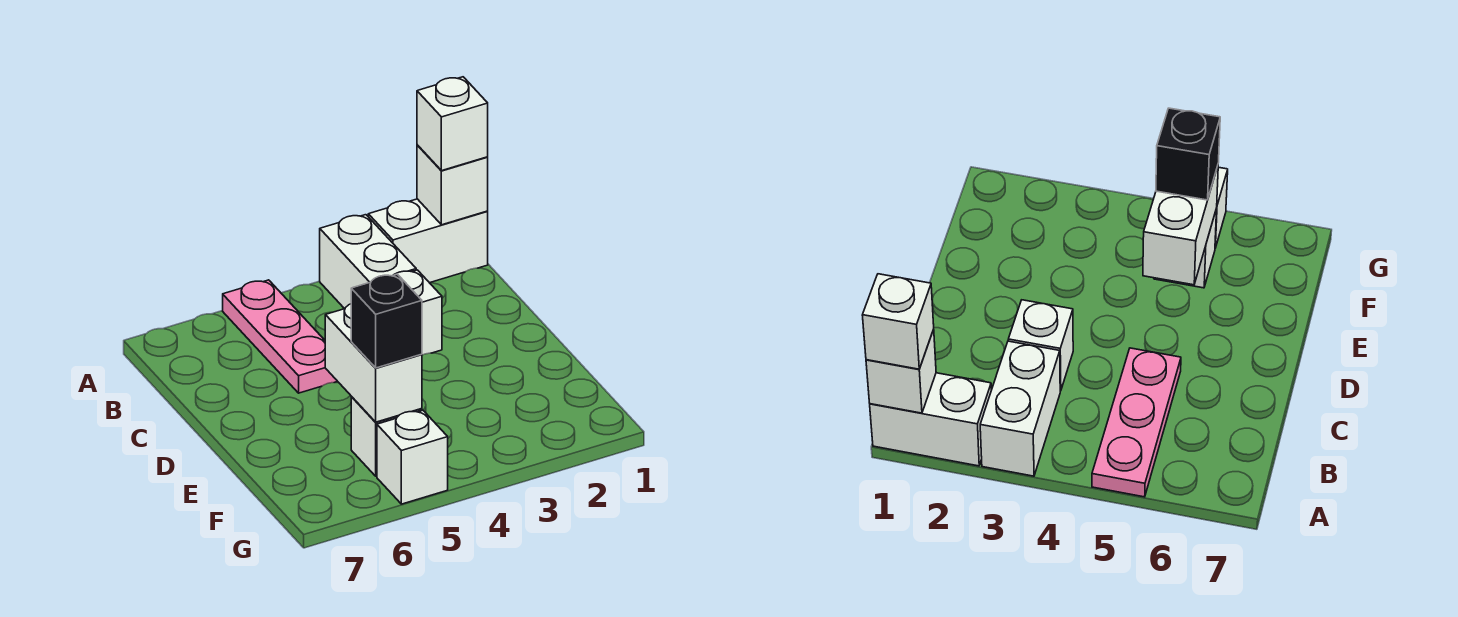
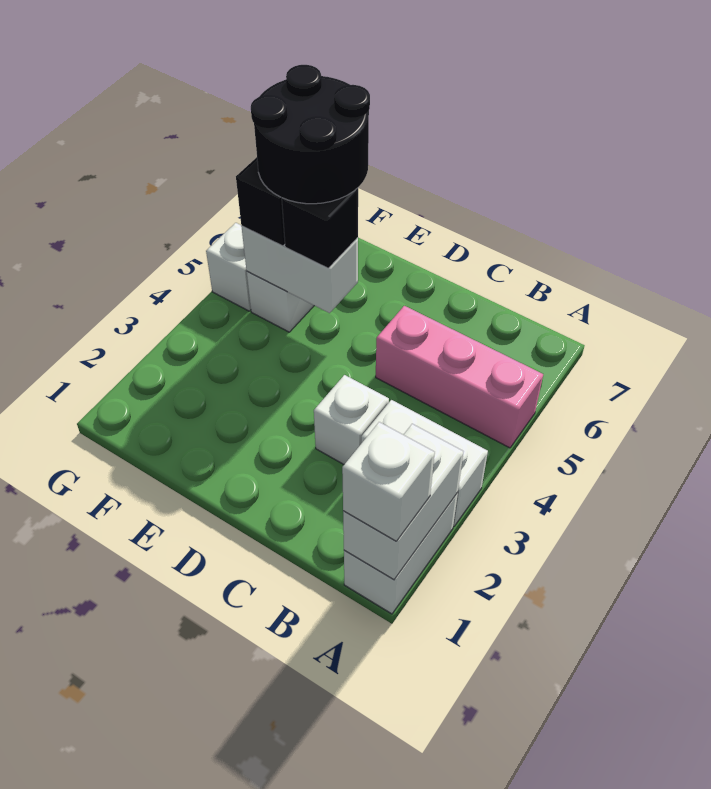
white brick A1 level 2 -> white brick A1:A2 level 2
pink plate A5:C5 level 1 -> pink brick A5:C5 level 1
none -> black brick E5 level 3
none -> black round brick E5:F6 level 4

